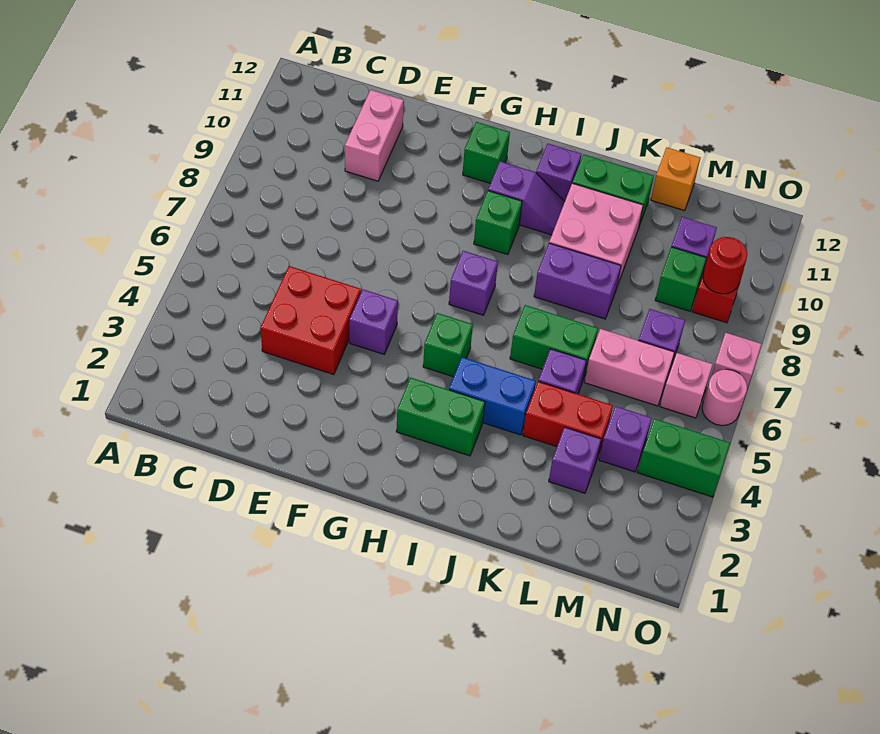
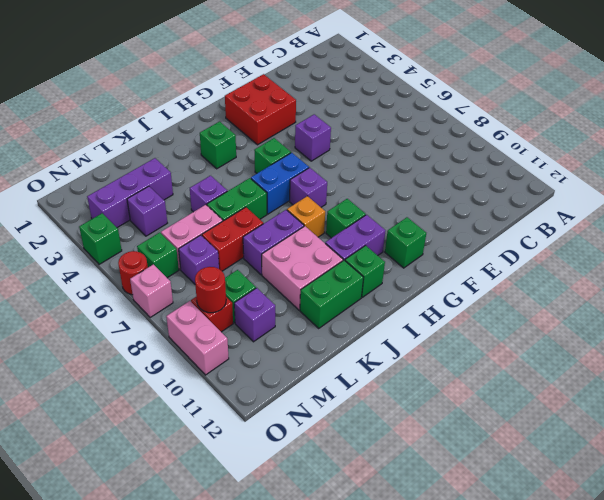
red brick D4:E5 level 1 -> red brick F2:G3 level 1
pink brick D10:D11 level 1 -> pink brick O9:O10 level 1
green brick H3:I3 level 1 -> green brick I3 level 1
purple slope H10:I10 level 1 top H -> purple brick H10:I10 level 1
blue brick I4:J4 level 1 -> blue brick H6:I6 level 1
purple brick I11 level 1 -> green brick I11 level 1
red brick K4:L4 level 1 -> red brick K7:L7 level 1
purple brick L3 level 1 -> purple brick L3:N3 level 1
orange brick L12 level 1 -> orange brick I8 level 1
green brick N4:O4 level 1 -> green brick O4 level 1
pink brick N6 level 1 -> green brick N6 level 1
pink round brick O6 level 1 -> red round brick O6 level 1

